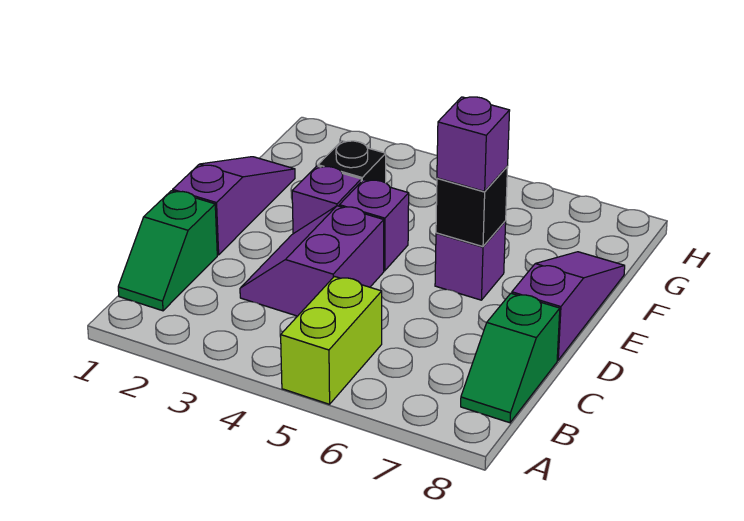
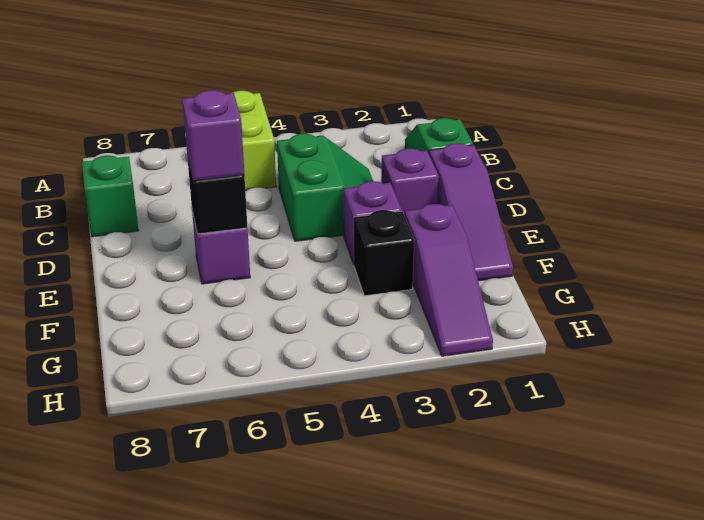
purple slope C3:D4 level 1 top 4 -> green slope C3:D4 level 1 top 4
purple slope D8:F8 level 1 top D -> purple slope F2:H2 level 1 top F
purple brick E4 level 1 -> purple brick D2 level 1

